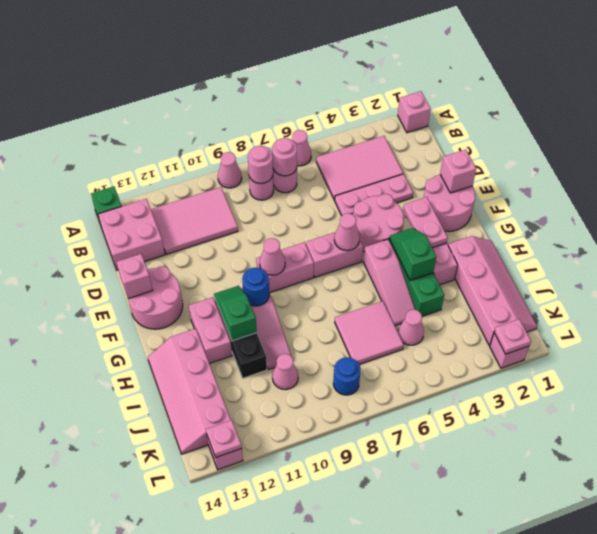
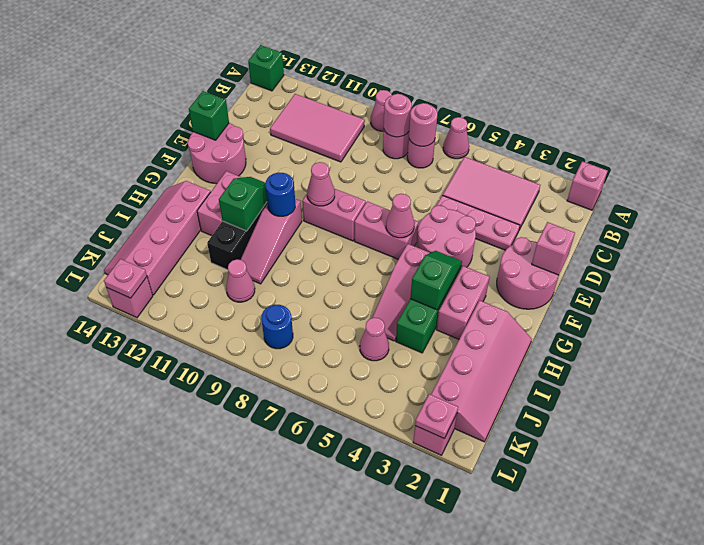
pink brick B13:C14 level 1 -> none
pink brick E14 level 2 -> green brick E14 level 2
pink plate F3:G3 level 2 -> none
pink tile I6:J7 level 1 -> none

